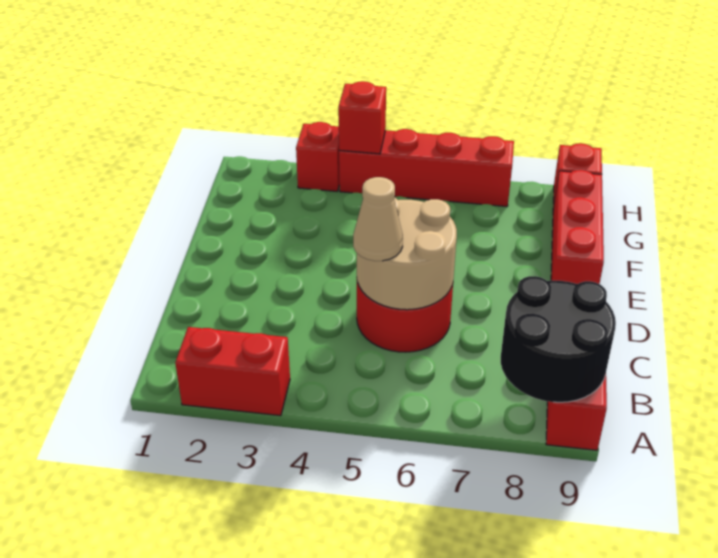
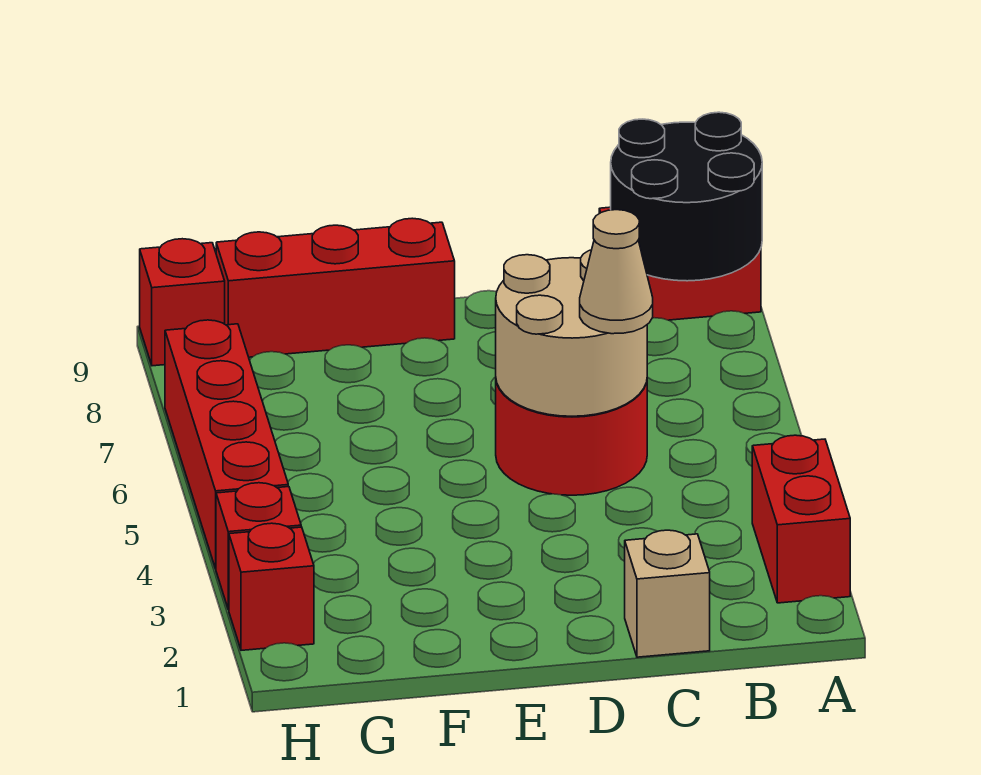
none -> tan brick C1 level 1
red brick H4 level 2 -> red brick H2 level 1

